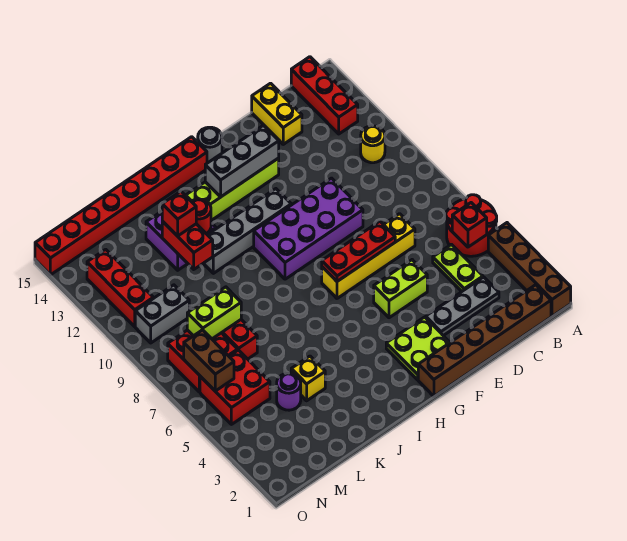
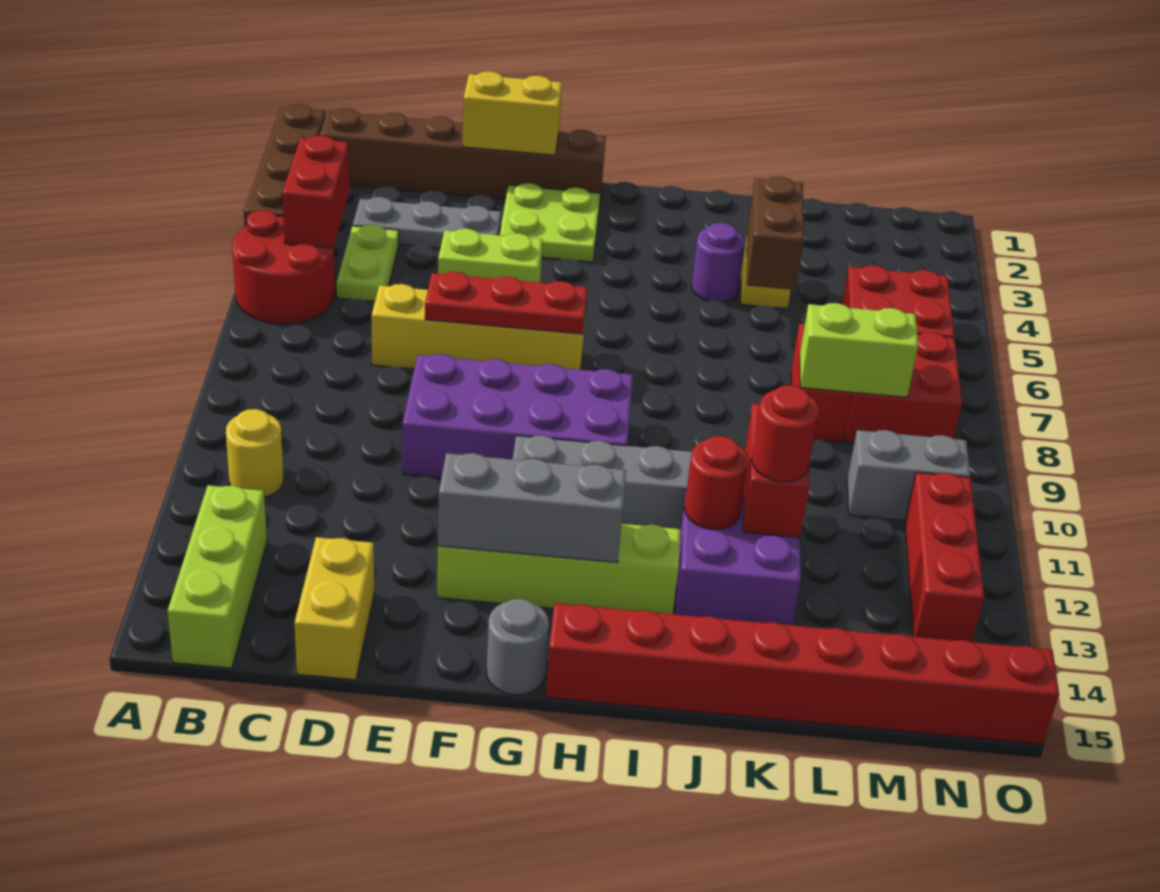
red brick B5 level 2 -> red brick B4:B5 level 2
red brick B13:B15 level 1 -> lime brick B13:B15 level 1
none -> yellow brick E1:F1 level 2
red brick K12 level 3 -> red round brick K12 level 3
purple round brick L4 level 1 -> purple round brick J4 level 1
brown brick N6:N7 level 2 -> brown brick K4:K5 level 2

